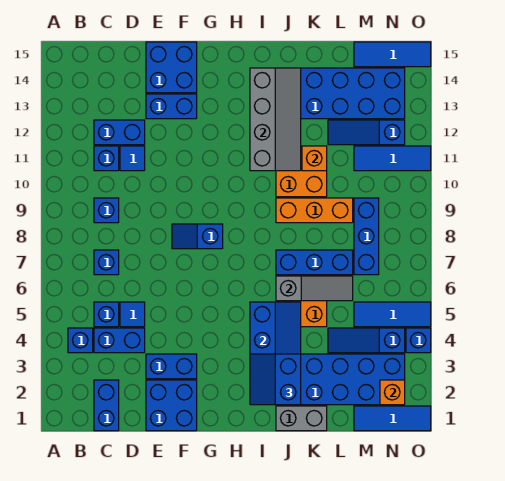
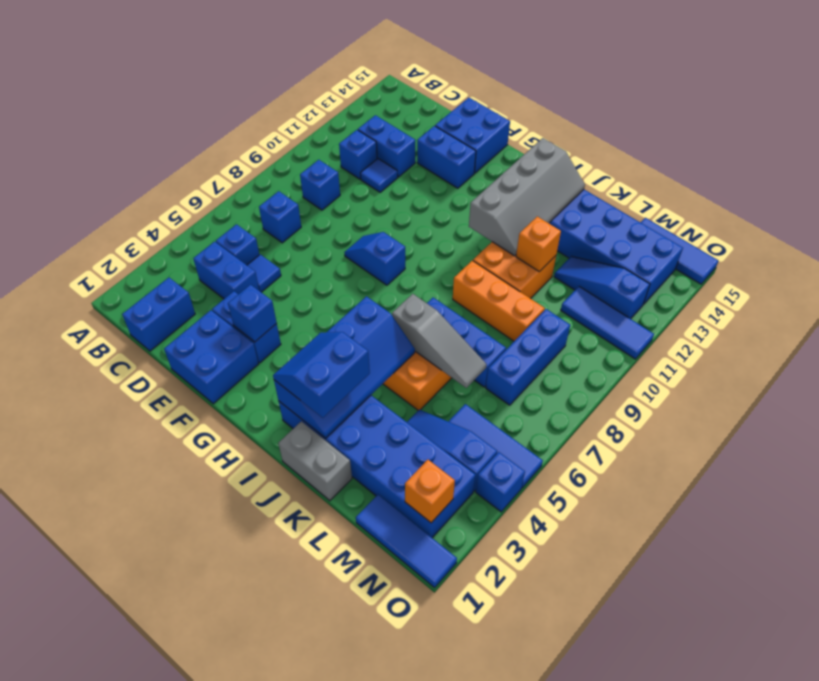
blue brick B4 level 1 -> blue brick F3 level 2

